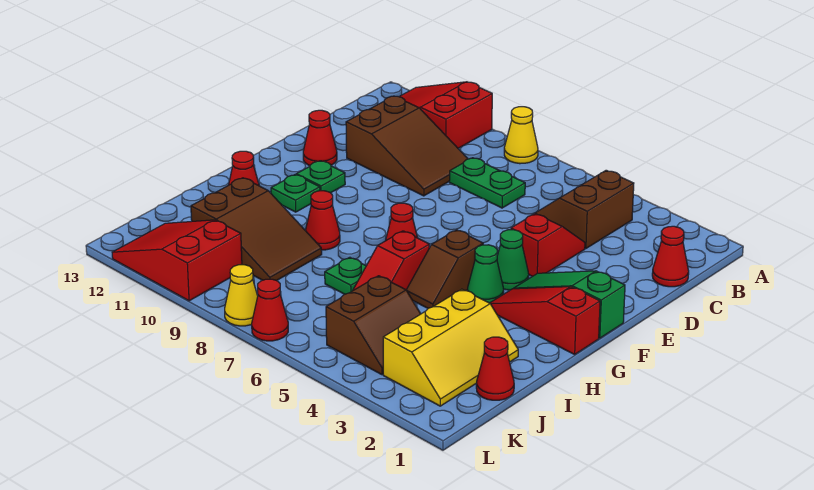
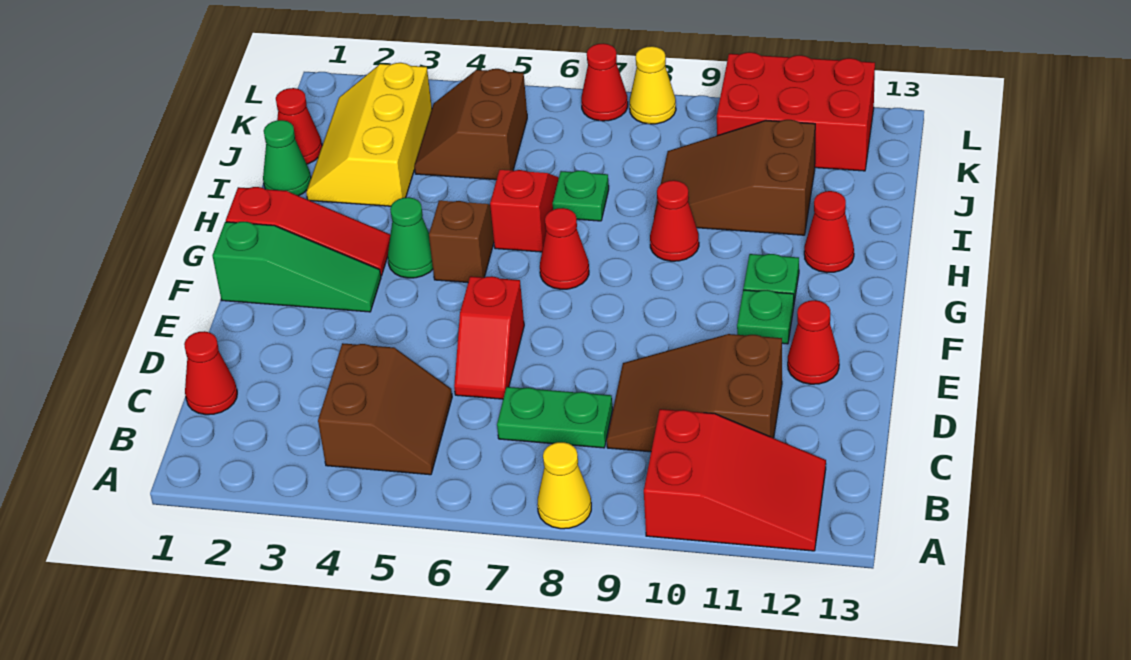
red slope D4:E4 level 1 top E -> red slope D6:E6 level 1 top E
green cone F4 level 1 -> green cone I1 level 1
red slope K10:L12 level 1 top 10 -> red brick K10:L12 level 1

